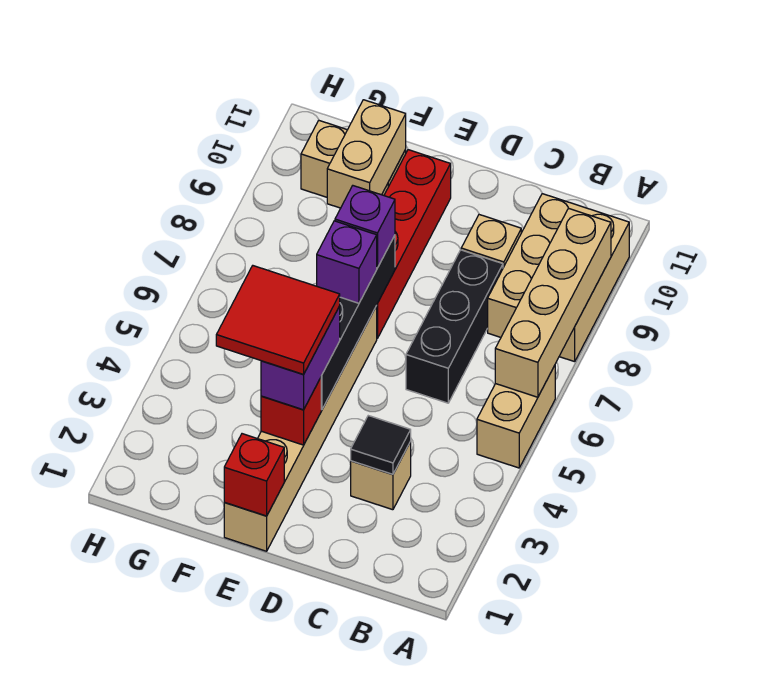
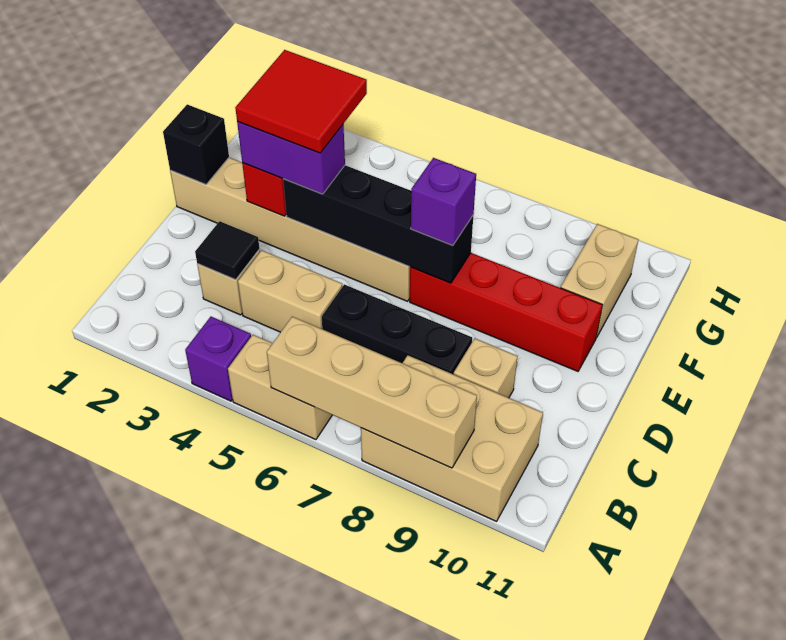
red brick E1 level 2 -> black brick E1 level 2
purple brick E6 level 3 -> purple brick A4 level 1
tan brick F9:F10 level 2 -> tan brick C4:C5 level 1

